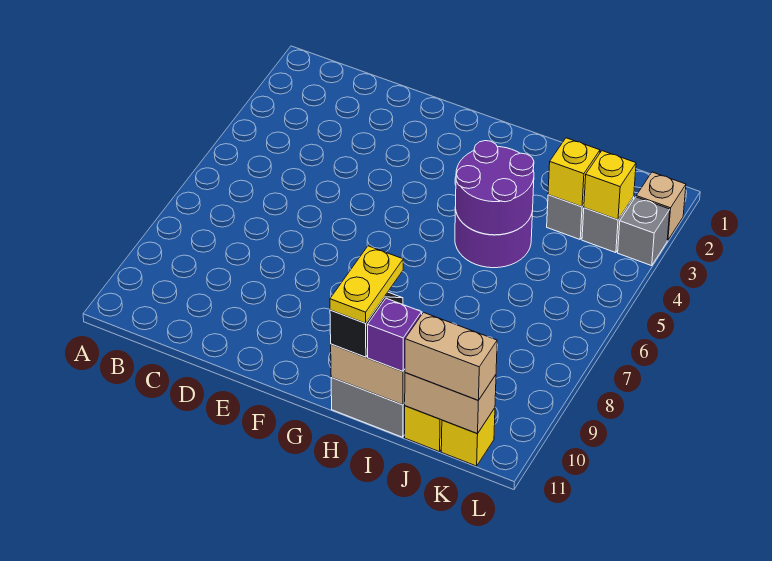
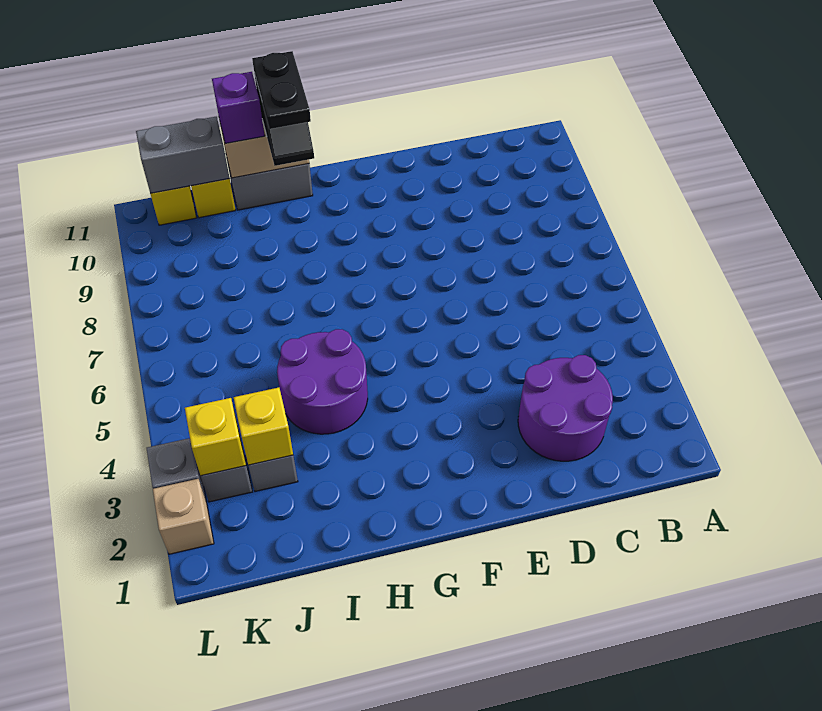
purple round brick H4:I5 level 2 -> purple round brick C2:D3 level 1
yellow plate H10:H11 level 4 -> black plate H10:H11 level 4
tan brick J11:K11 level 2 -> grey brick J11:K11 level 2
tan brick J11:K11 level 3 -> none

